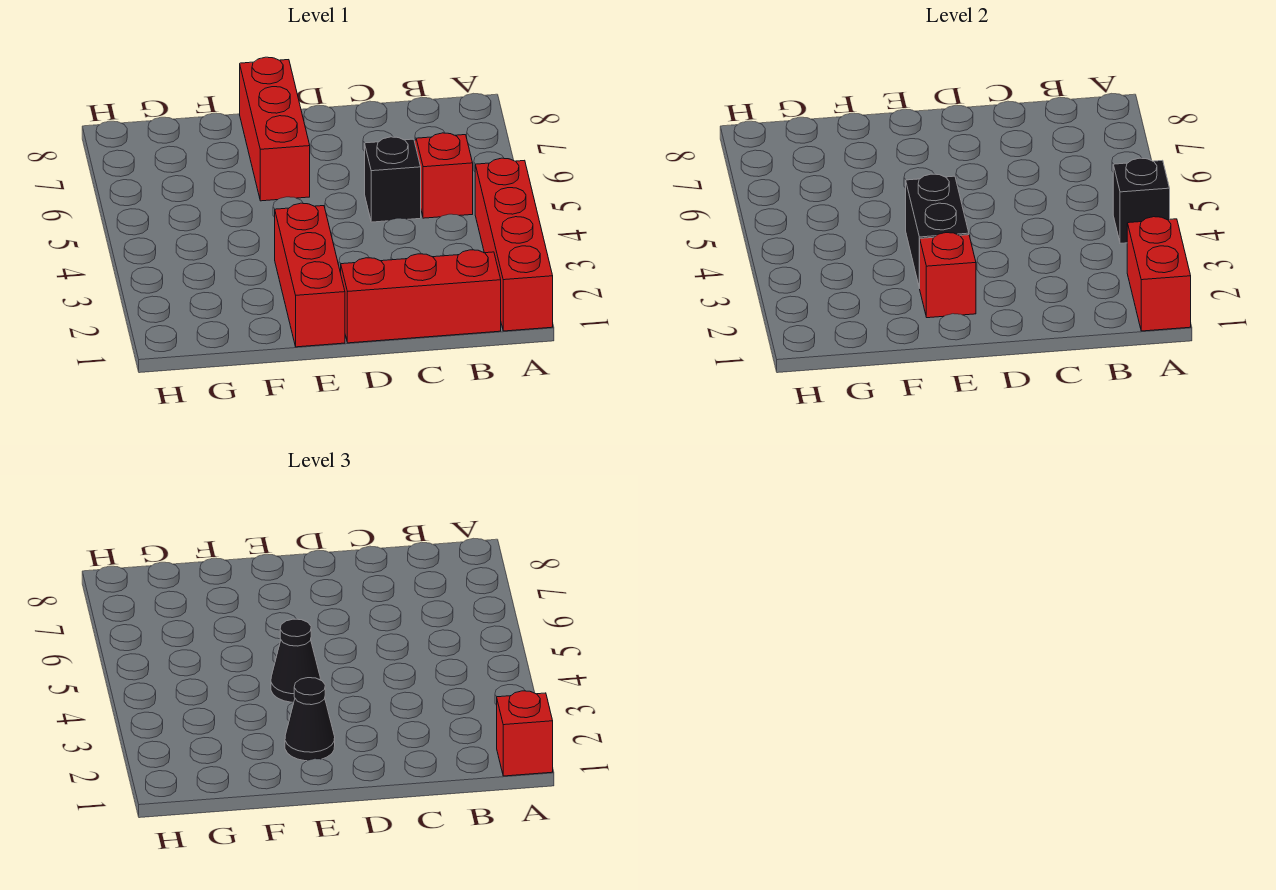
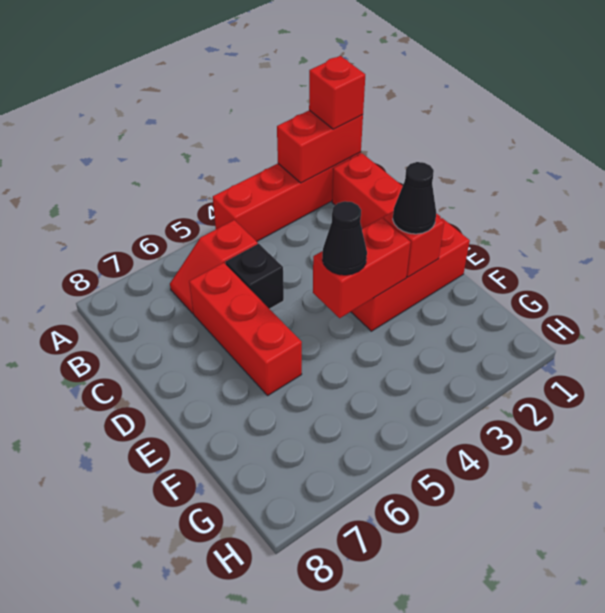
black brick A4 level 2 -> none
black brick E3:E4 level 2 -> red brick E3:E4 level 2
red brick E6:E8 level 1 -> red brick C6:E6 level 1

